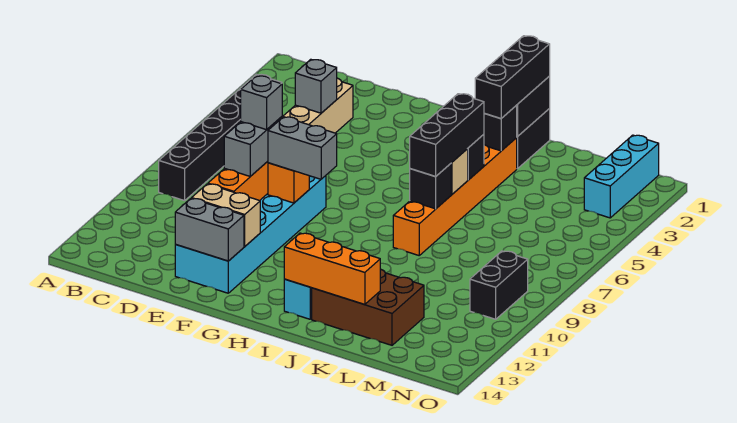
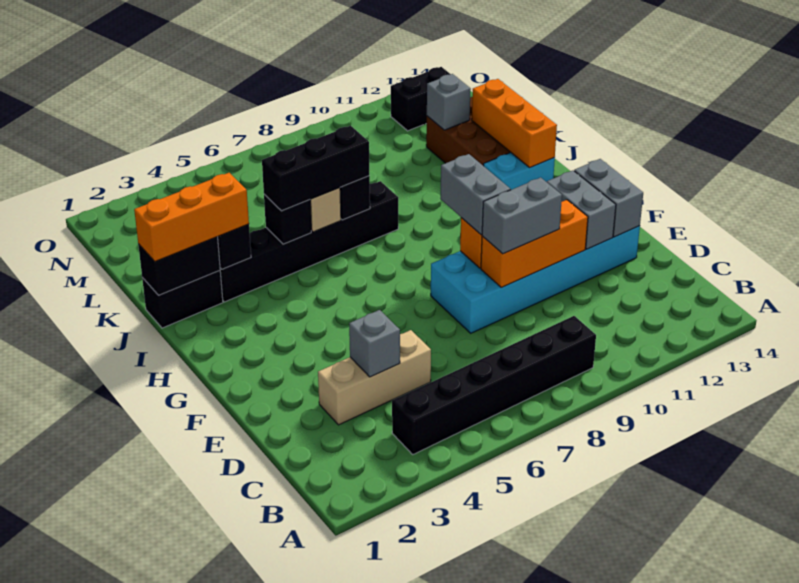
grey brick E9 level 4 -> grey brick L12 level 2
tan brick E12:F12 level 2 -> grey brick E12:F12 level 2
black brick J1:J3 level 3 -> orange brick J1:J3 level 3
orange brick J3:J8 level 1 -> black brick J3:J8 level 1
cyan brick N1:N3 level 1 -> none
black brick N9:N10 level 1 -> black brick N12:N13 level 1

